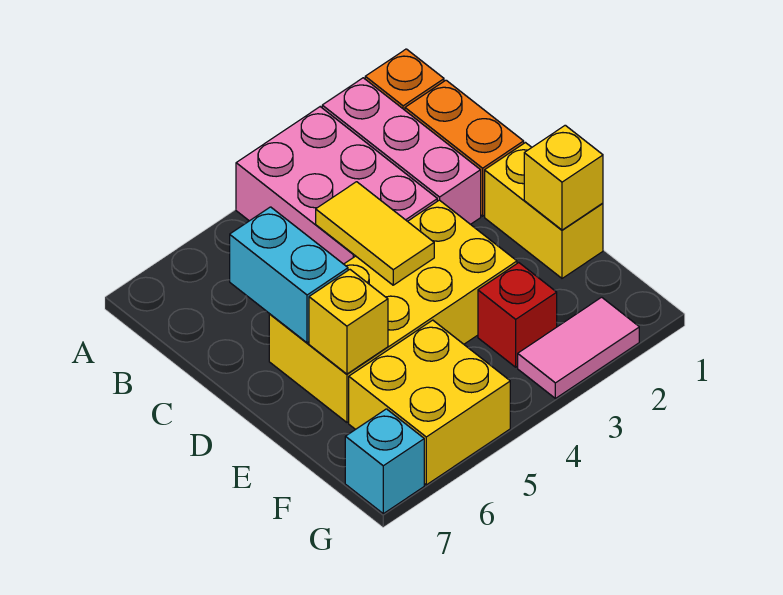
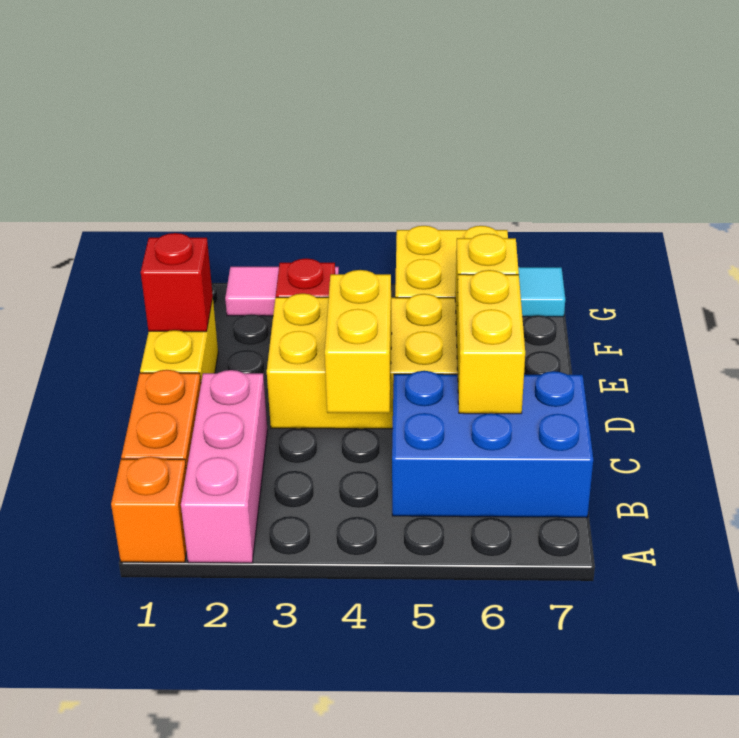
pink brick A3:C4 level 1 -> none
none -> blue brick B5:C7 level 1
yellow tile C4:D4 level 2 -> yellow brick C4:D4 level 2
cyan brick C6:D6 level 2 -> yellow brick C6:D6 level 2
yellow brick E1 level 2 -> red brick E1 level 2
cyan brick G7 level 1 -> cyan tile G7 level 1

